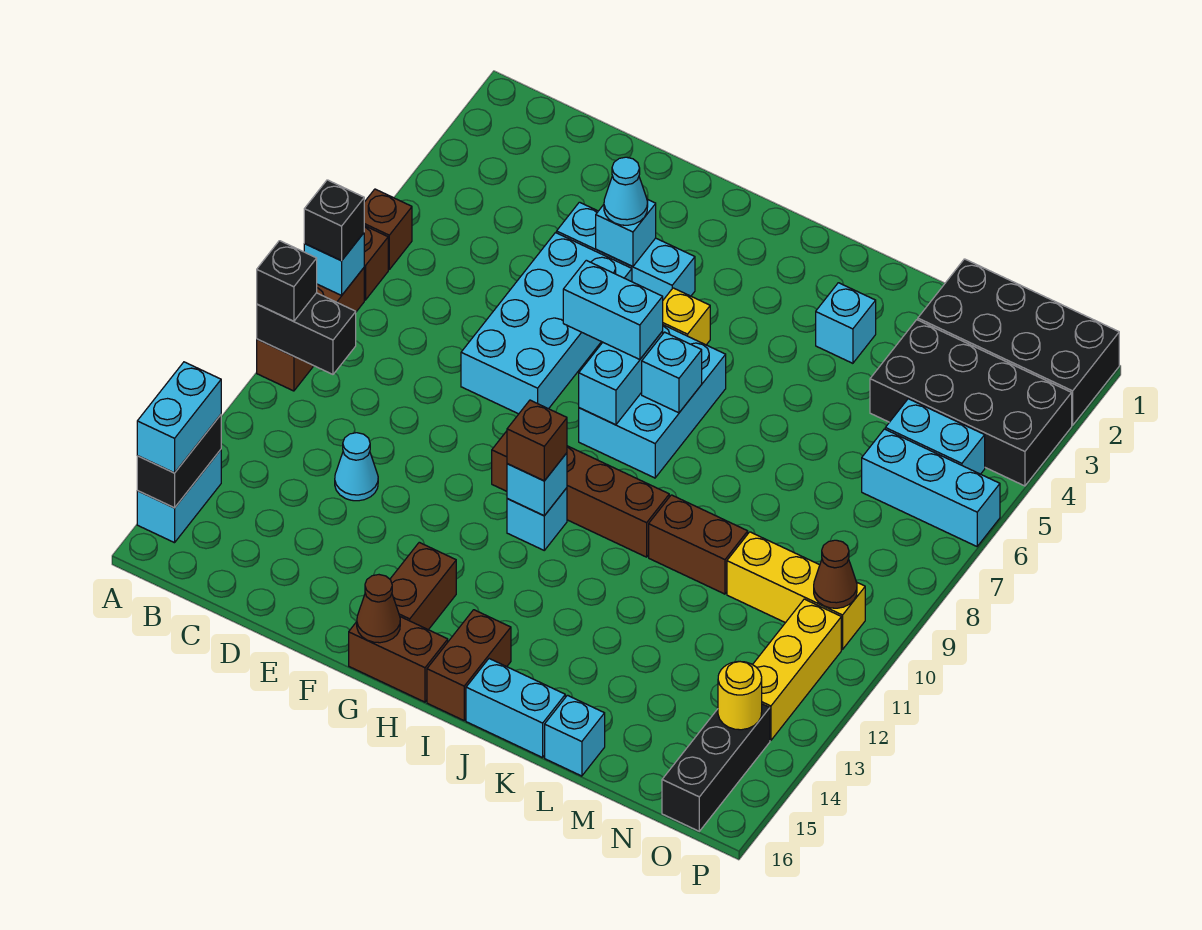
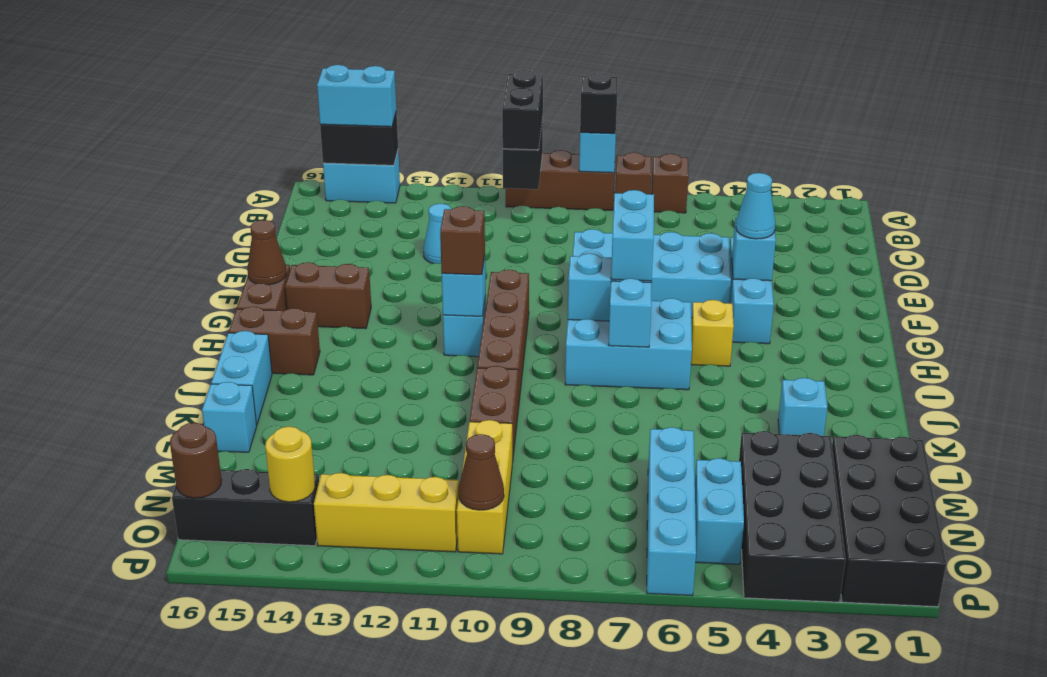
black brick A10 level 3 -> black brick A10:B10 level 3
cyan brick N6:P6 level 1 -> cyan brick M6:P6 level 1
none -> brown round brick O16 level 2

